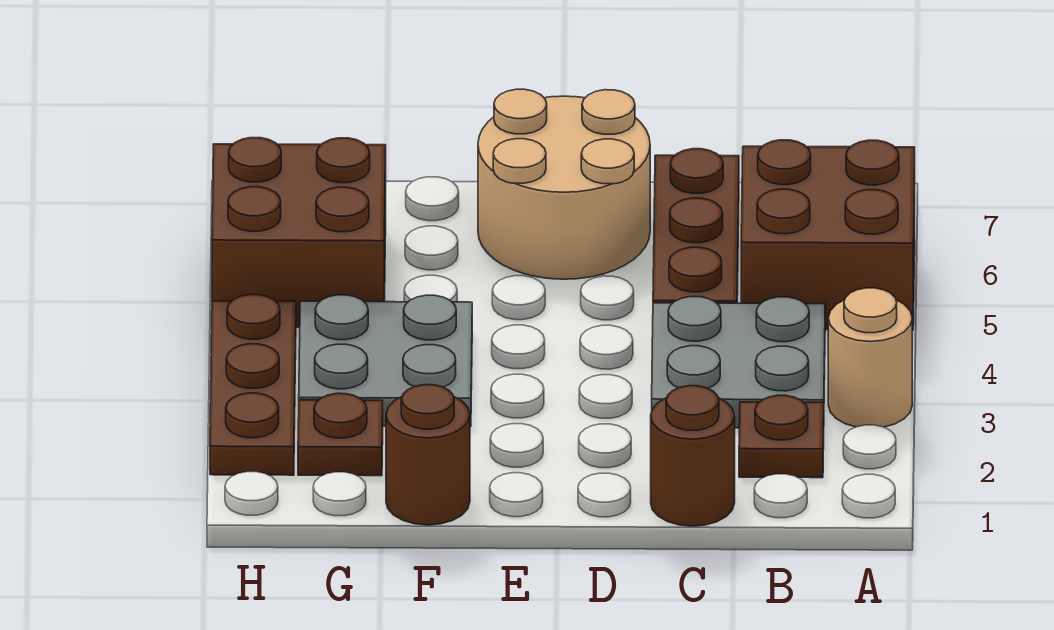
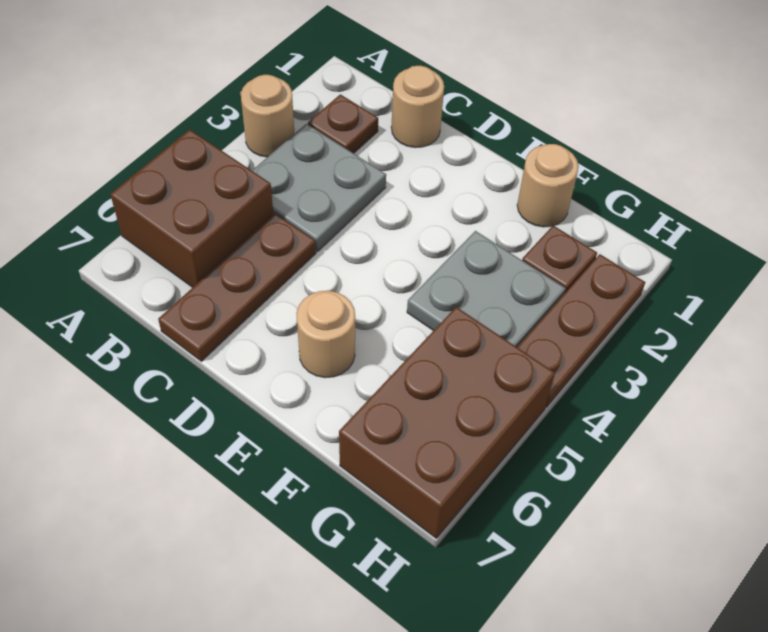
brown round brick C1 level 1 -> tan round brick C1 level 1
tan round brick D6:E7 level 1 -> tan round brick E6 level 1
brown round brick F1 level 1 -> tan round brick F1 level 1
brown brick G5:H6 level 1 -> brown brick G5:H7 level 1

